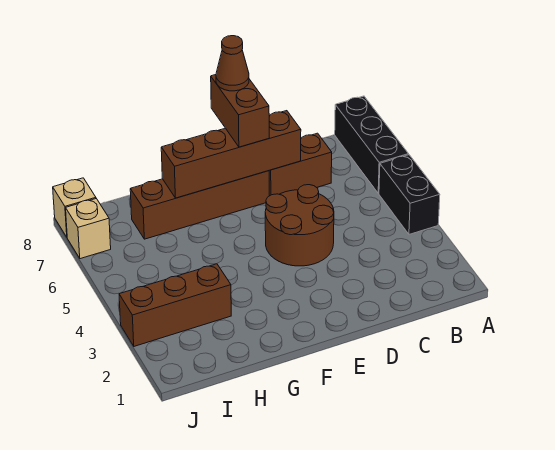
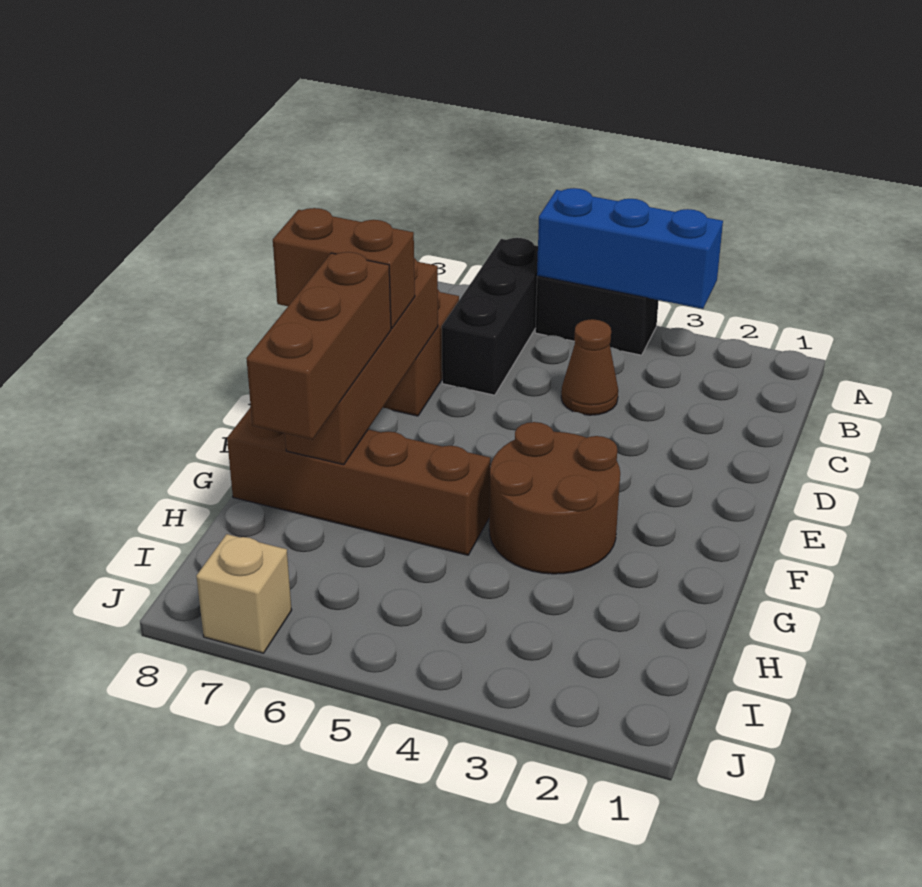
none -> blue brick A3:A5 level 2
black brick A6:A8 level 1 -> black brick A6:C6 level 1
brown round brick D4:E5 level 1 -> brown round brick F3:G4 level 1
brown brick E7:H7 level 1 -> brown brick G5:G8 level 1
brown cone E8 level 4 -> brown cone C4 level 1
brown brick H3:J3 level 1 -> brown brick F7:H7 level 3
tan brick J8 level 1 -> none

